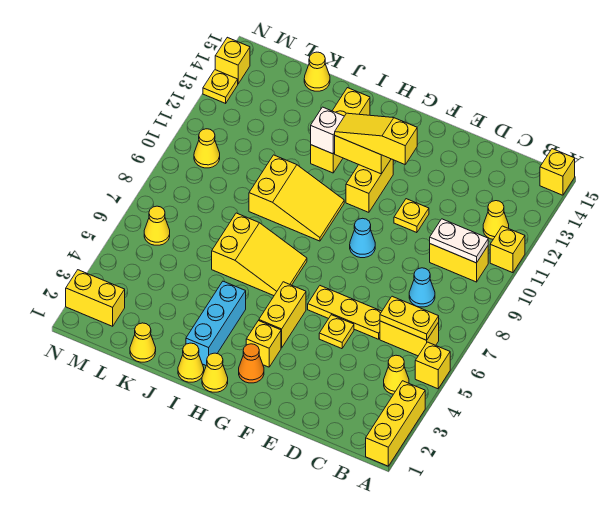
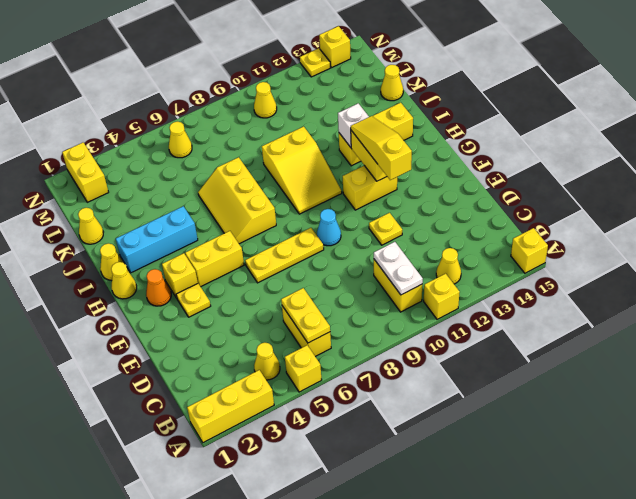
cyan cone C8 level 1 -> none
yellow plate D6:F6 level 1 -> yellow plate F6:F8 level 1
yellow plate E5 level 1 -> yellow plate F3 level 1
yellow slope H6:J7 level 1 top J -> yellow slope H6:J7 level 1 top 7

